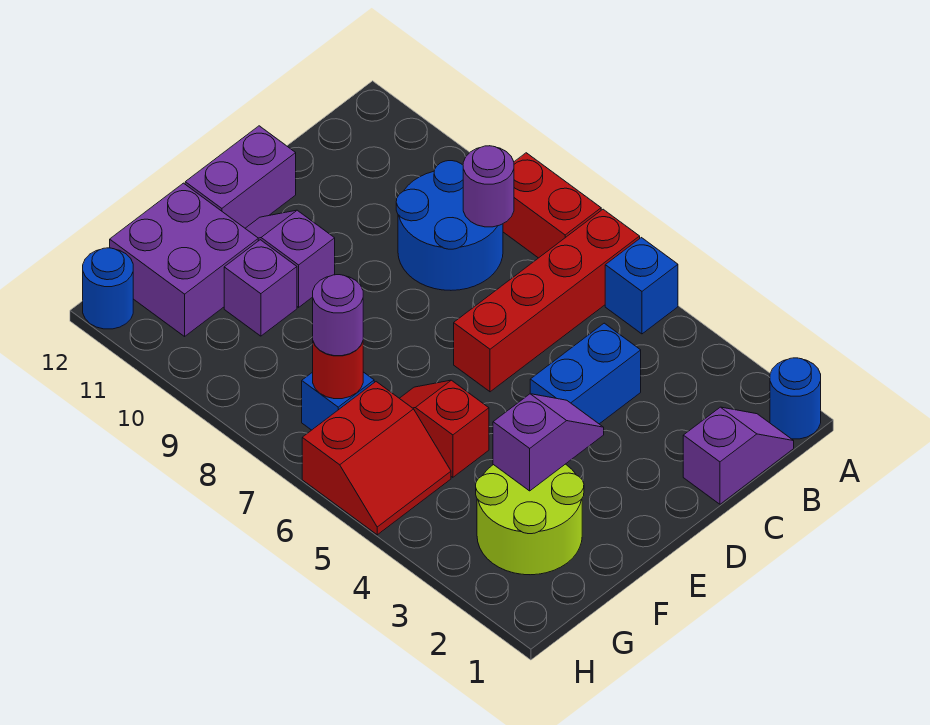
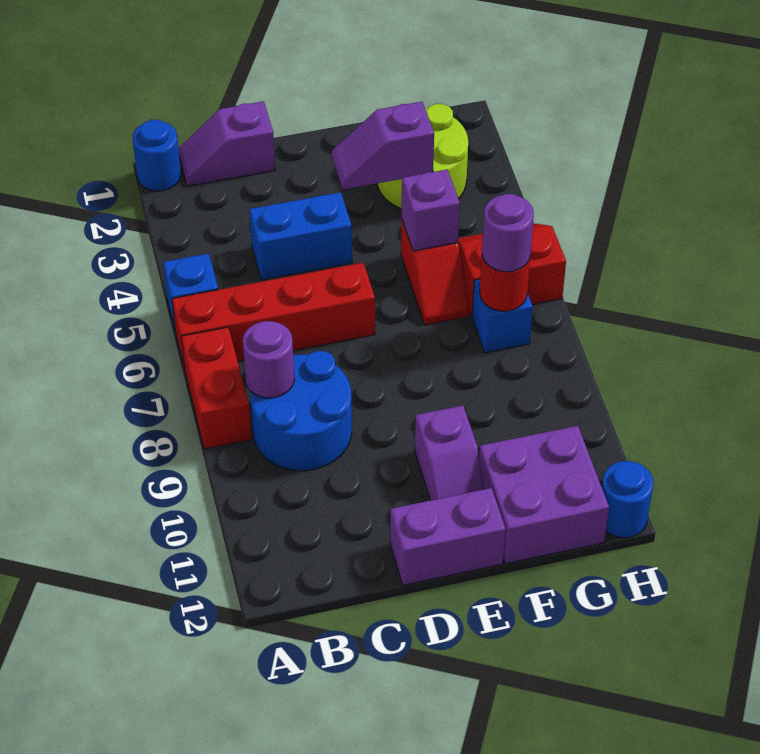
purple brick F10 level 1 -> purple brick F5 level 2

